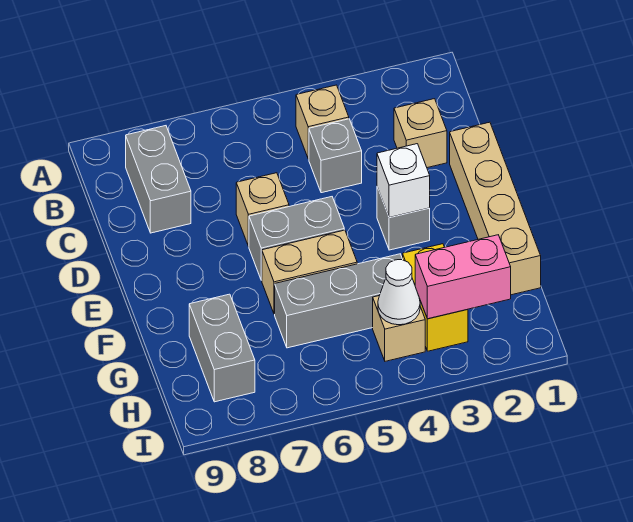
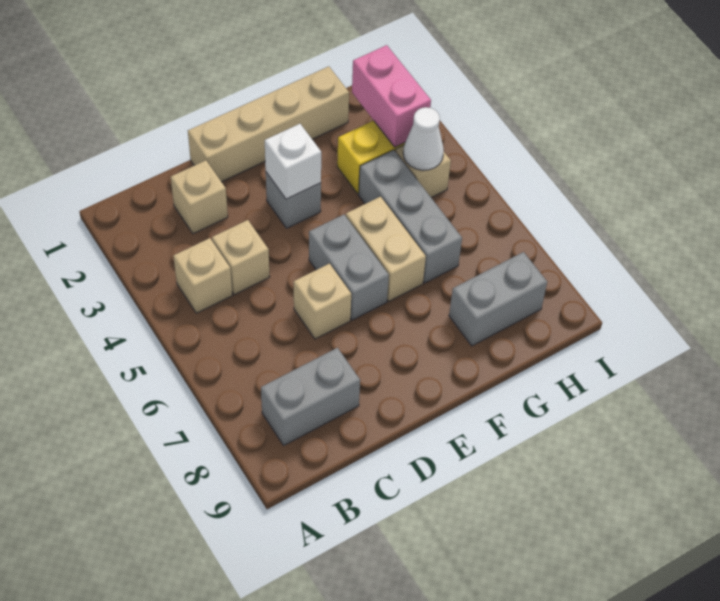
grey brick C4 level 1 -> tan brick C4 level 1

